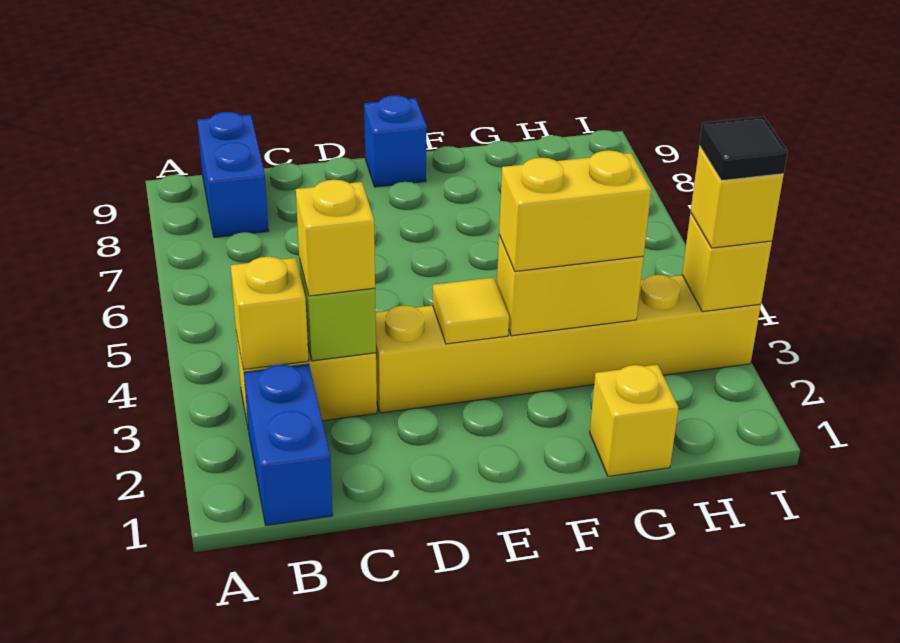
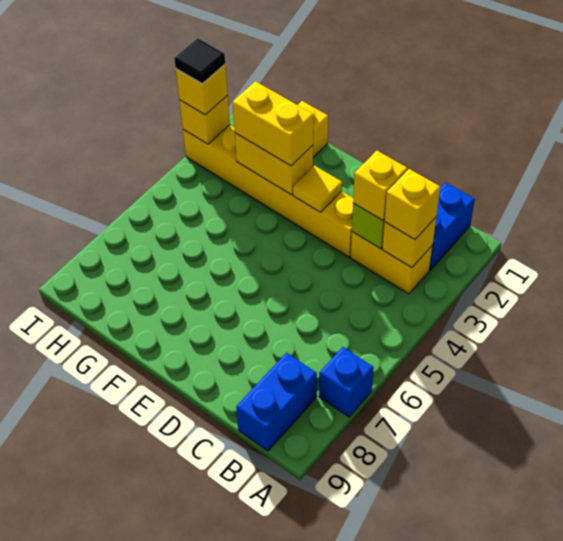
none -> yellow brick B3 level 3
blue brick E9 level 1 -> blue brick A7 level 1

